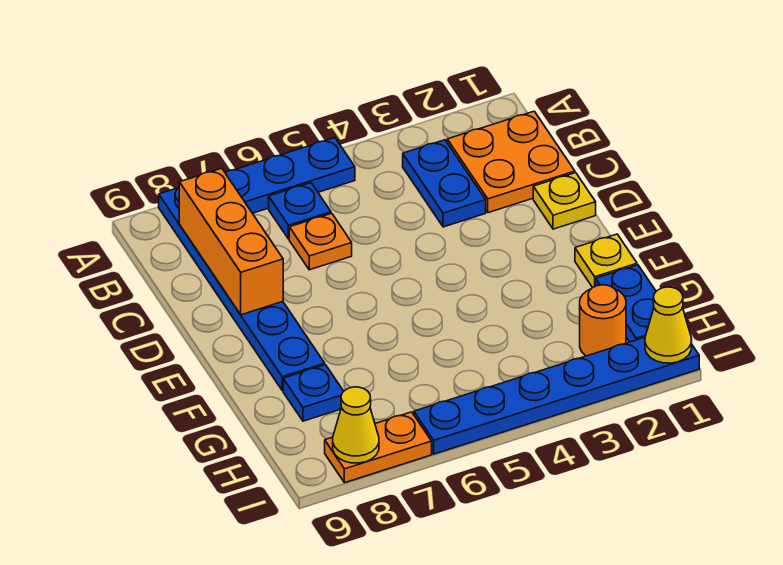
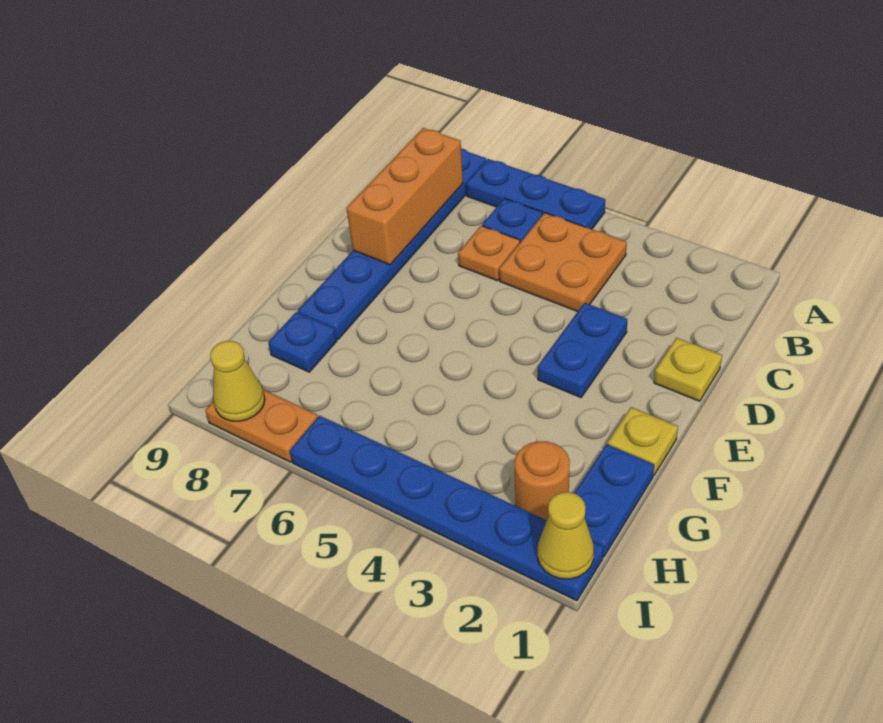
orange plate B1:C2 level 1 -> orange plate B4:C5 level 1
blue plate B3:C3 level 1 -> blue plate D3:E3 level 1

